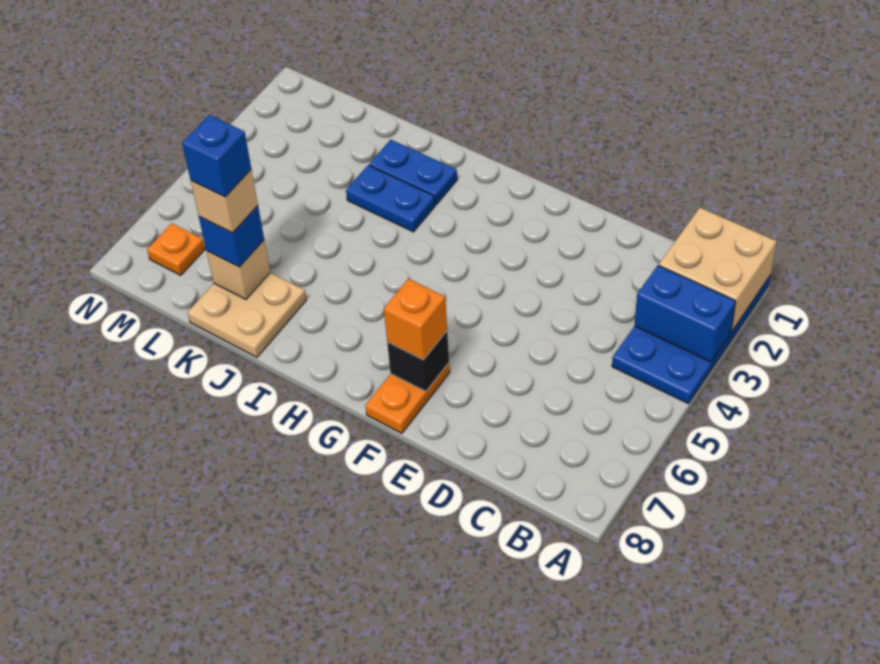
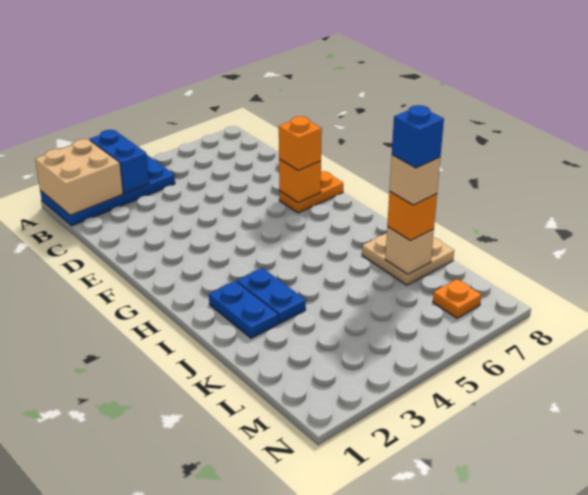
black brick F7 level 2 -> orange brick F7 level 2
blue brick K7 level 3 -> orange brick K7 level 3

